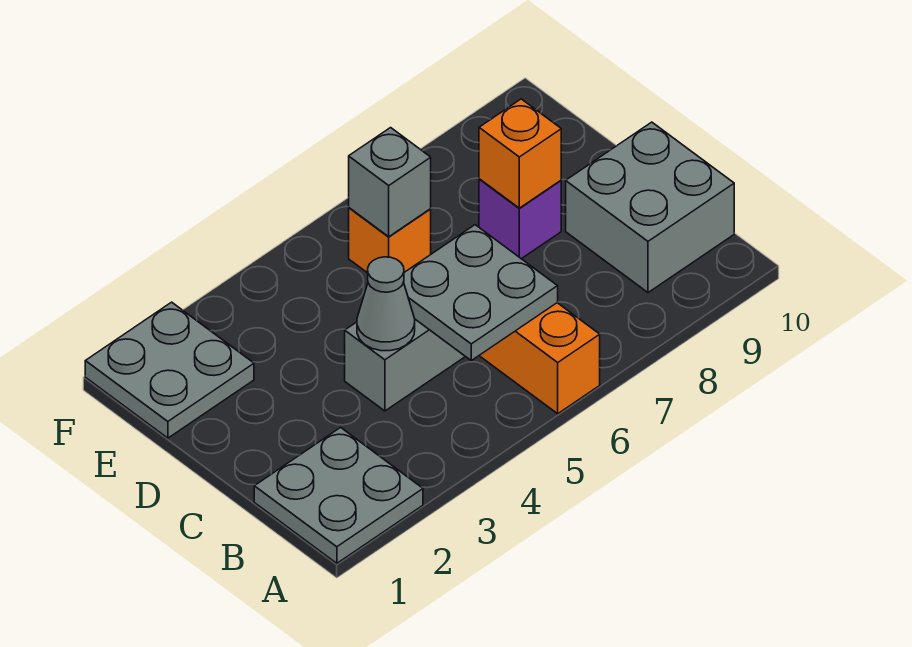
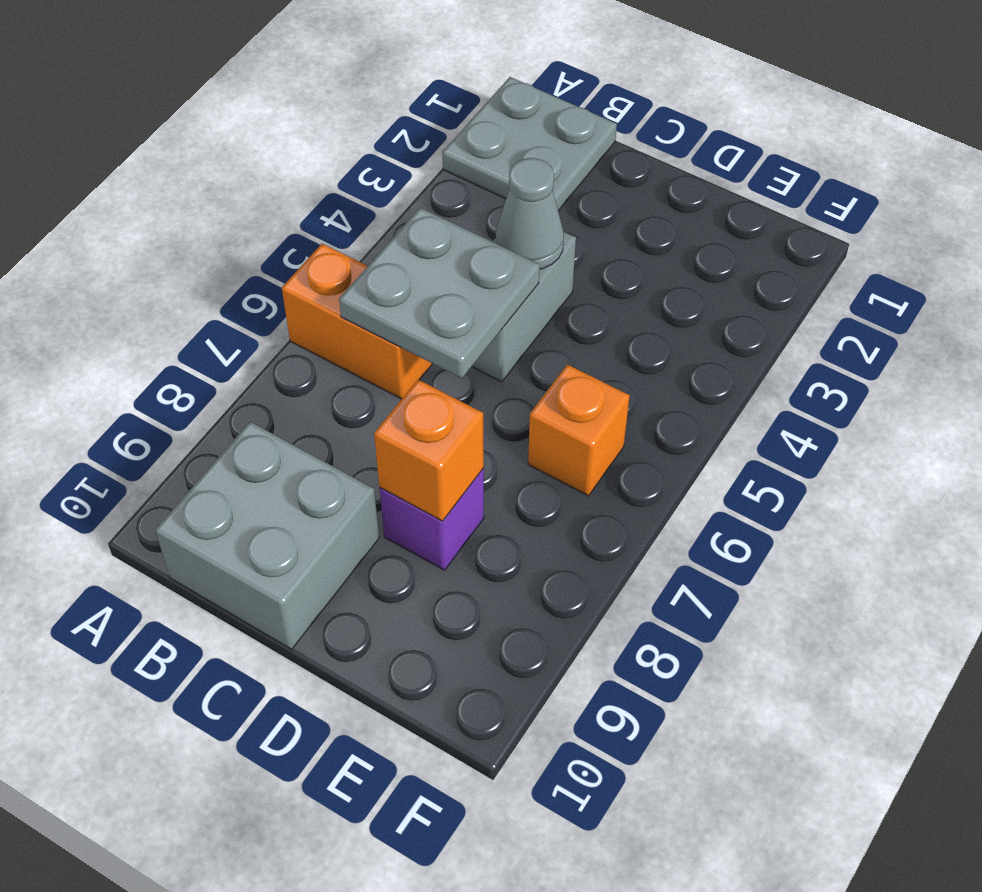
grey plate E1:F2 level 1 -> none
grey brick E6 level 2 -> none

